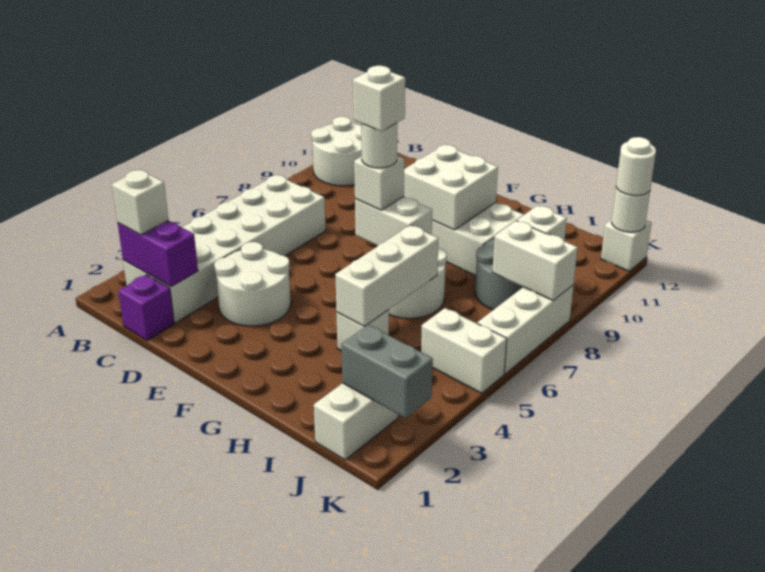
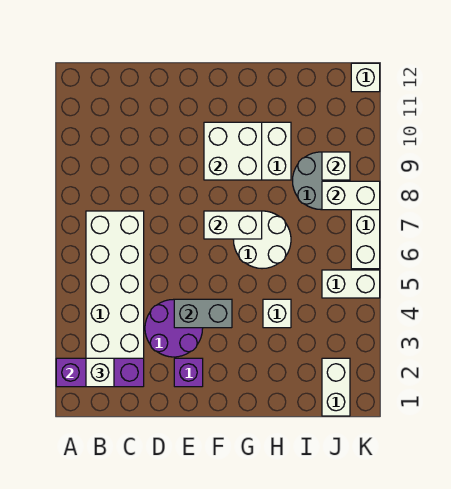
white round brick A10:B11 level 1 -> none
purple brick B2:C2 level 2 -> purple brick A2:C2 level 2
purple brick C1 level 1 -> purple brick E2 level 1
white round brick D3:E4 level 1 -> purple round brick D3:E4 level 1
white brick F7 level 3 -> none
white round brick F7 level 4 -> none
white brick F7 level 5 -> none
white brick H4:H6 level 2 -> none
grey brick J2:K2 level 2 -> grey brick E4:F4 level 2
white round brick K12 level 2 -> none
white round brick K12 level 3 -> none

